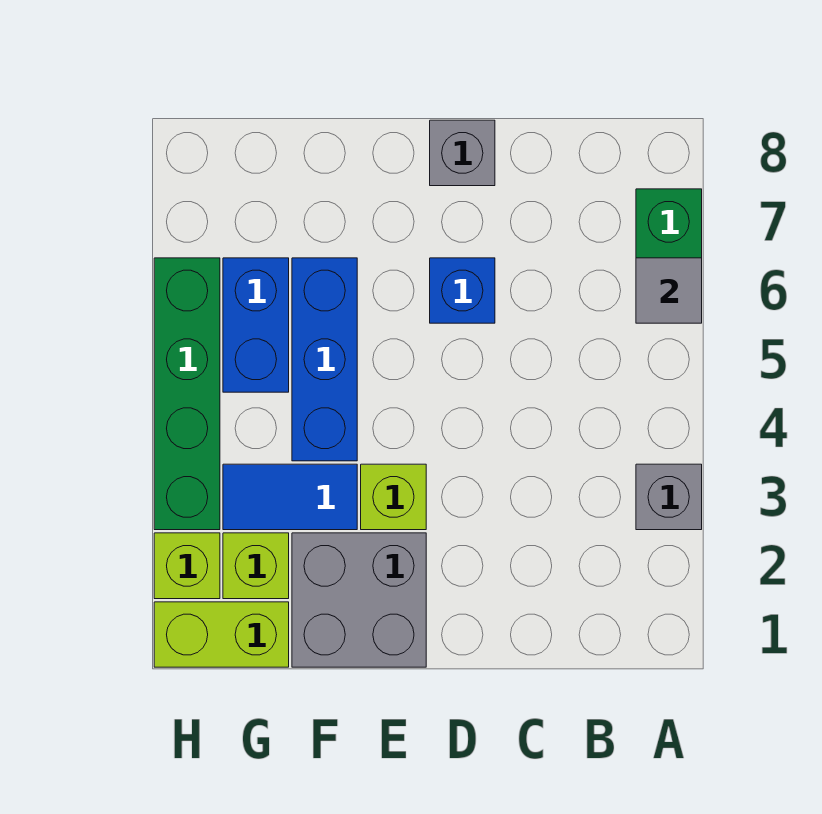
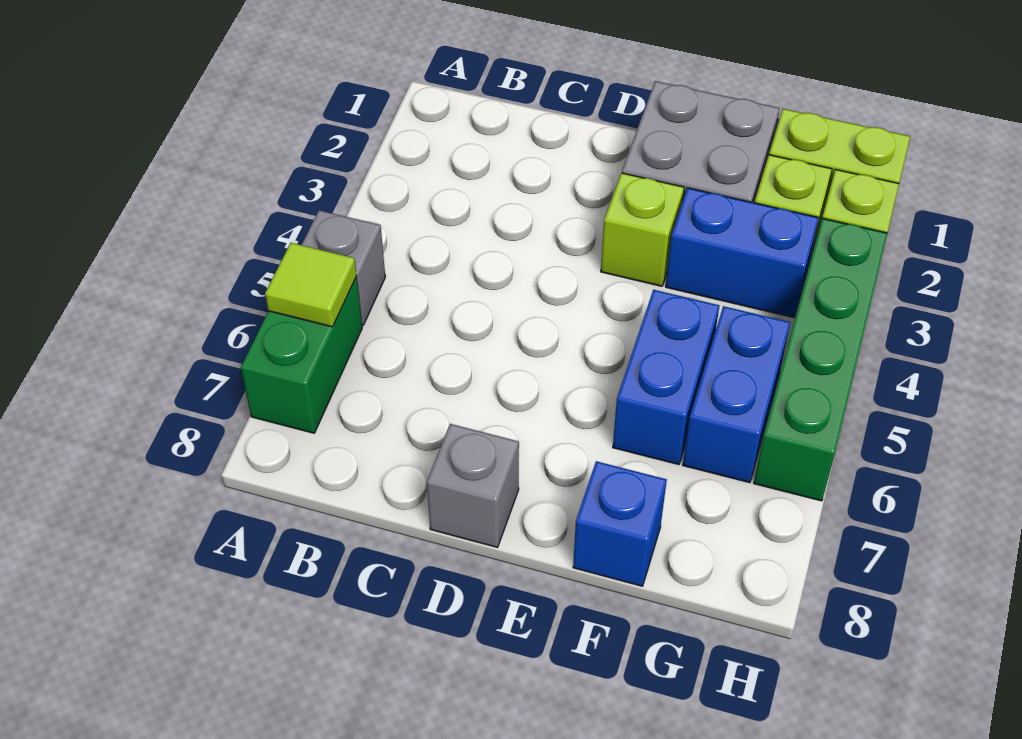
grey brick A3 level 1 -> grey brick A5 level 1
grey tile A6 level 2 -> lime tile A6 level 2
blue brick D6 level 1 -> blue brick F8 level 1
blue tile F3:G3 level 1 -> blue brick F3:G3 level 1
blue brick F4:F6 level 1 -> blue brick F5:F6 level 1

